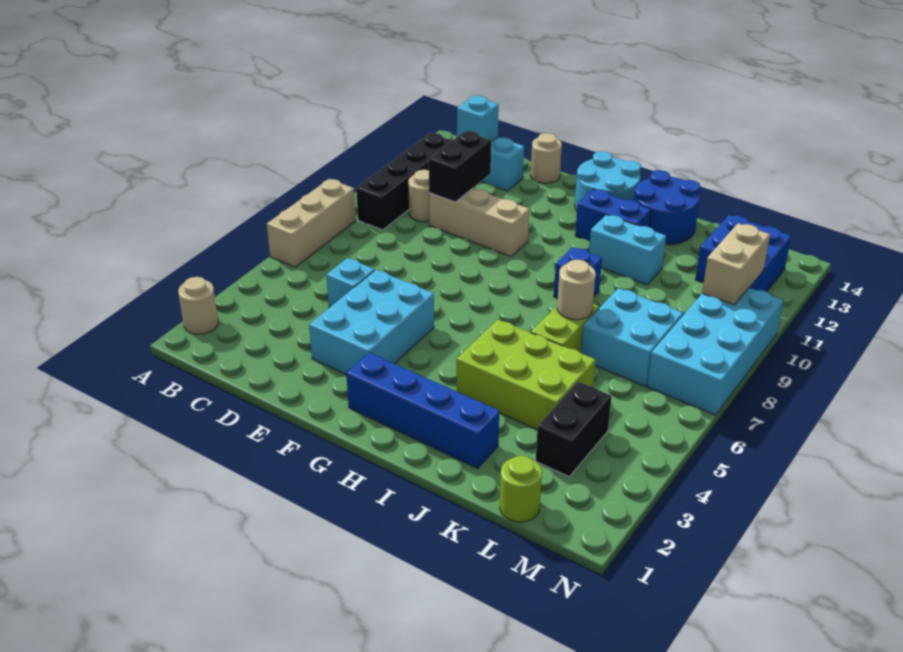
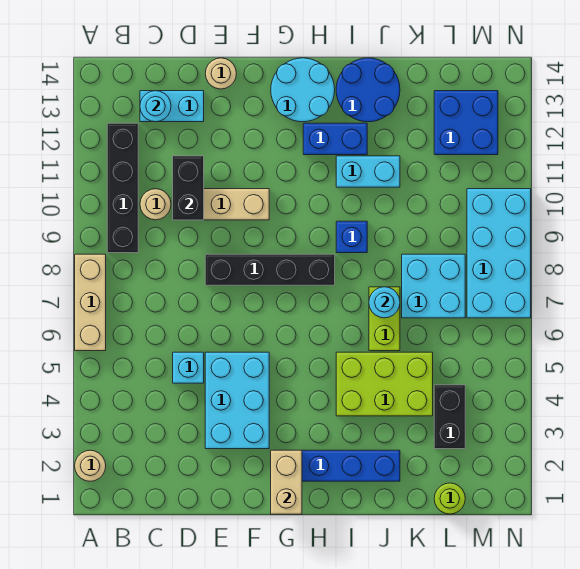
cyan brick C13 level 2 -> cyan round brick C13 level 2
none -> black brick E8:H8 level 1
tan round brick J7 level 2 -> cyan round brick J7 level 2
tan brick M10:M11 level 2 -> tan brick G1:G2 level 2

